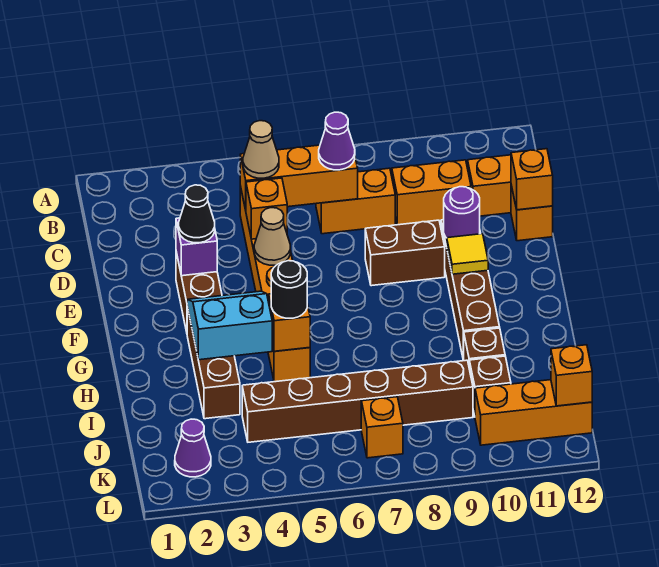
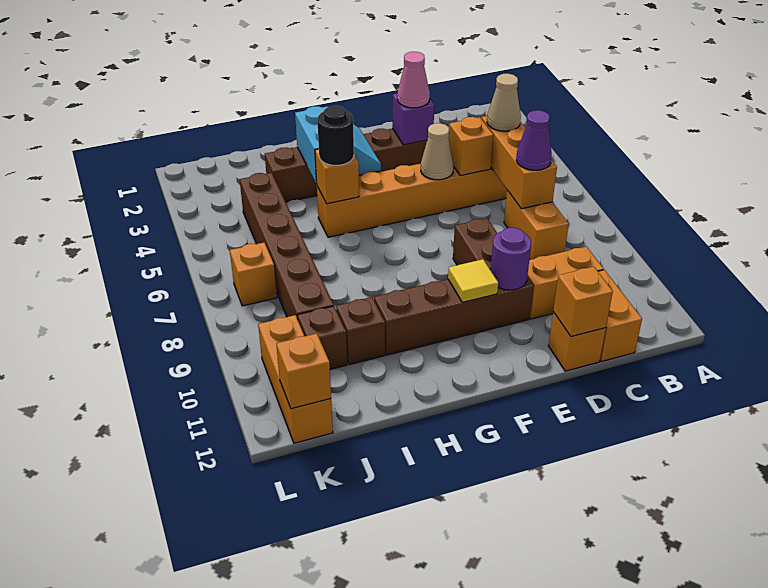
orange brick C9:C10 level 1 -> orange brick C10:D10 level 1
black cone E3 level 3 -> pink cone E3 level 3
purple cone K2 level 1 -> none

